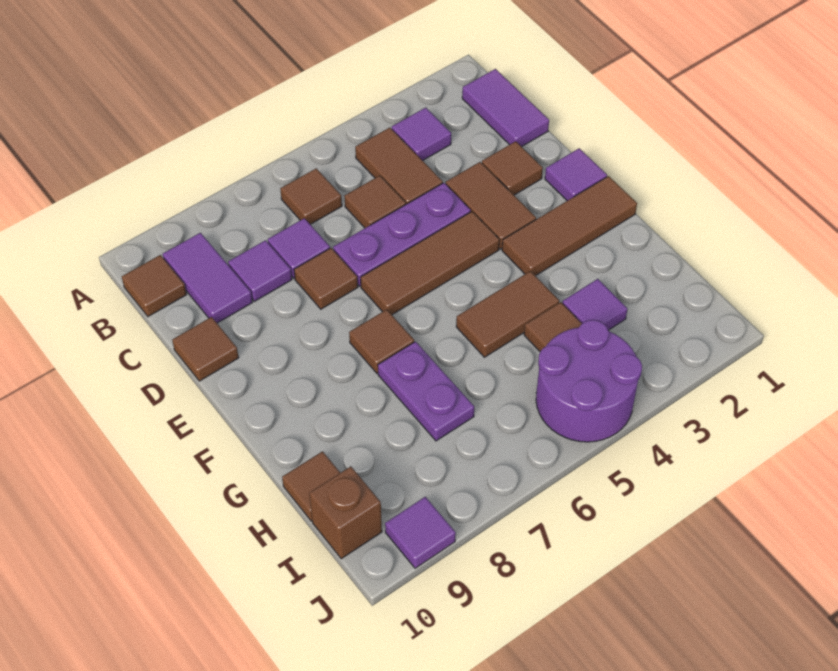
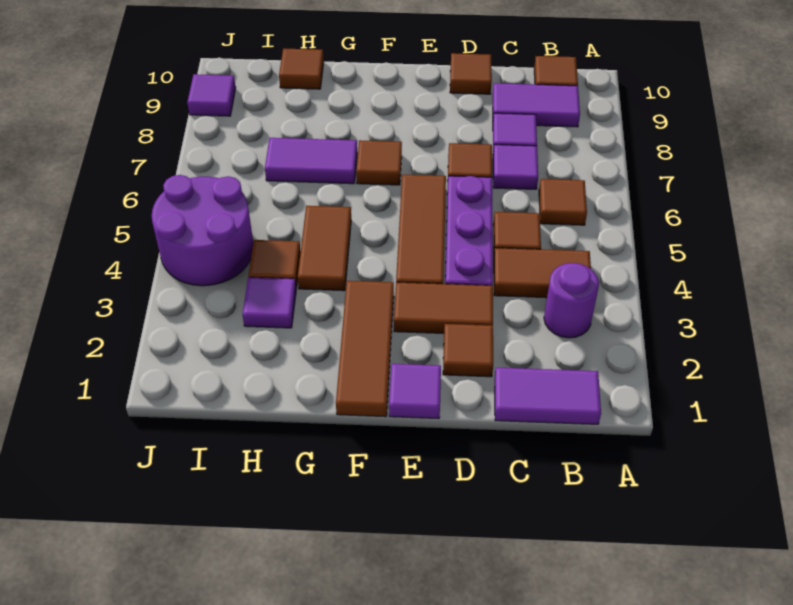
purple tile B3 level 1 -> purple round brick B3 level 1
purple plate G7:H7 level 1 -> purple tile G7:H7 level 1
brown brick I10 level 1 -> none

